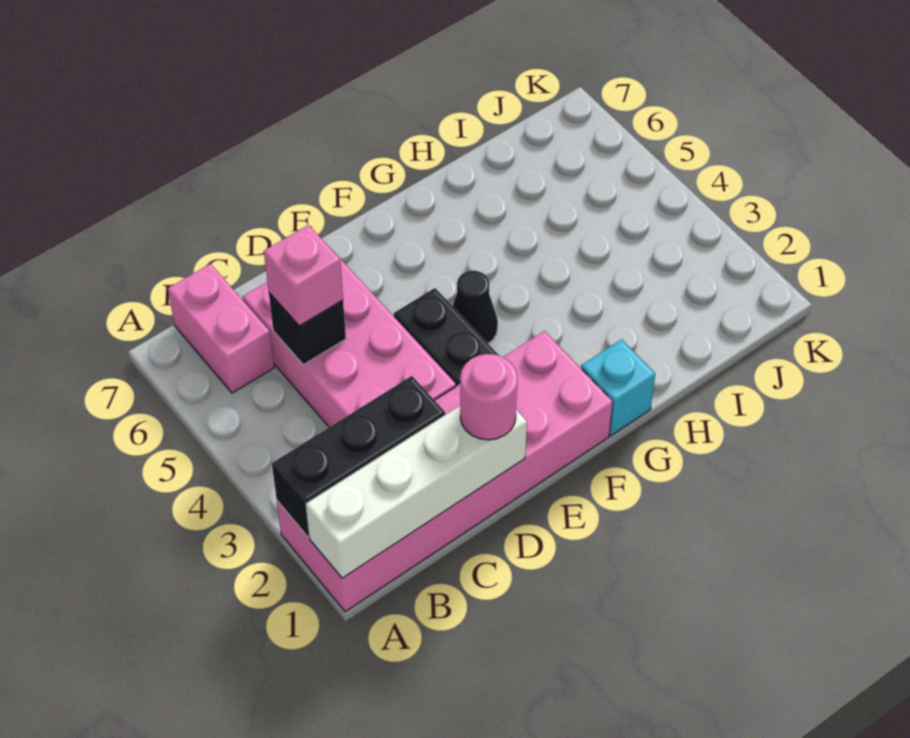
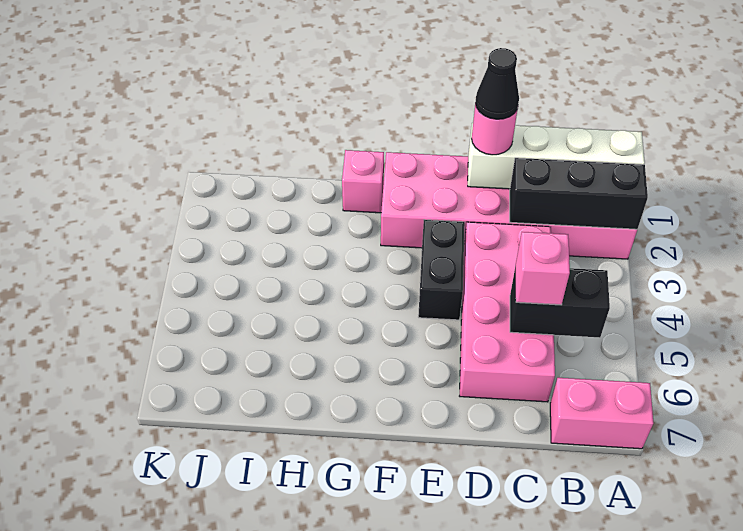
pink brick B6:B7 level 1 -> pink brick A7:B7 level 1
black brick C5 level 2 -> black brick B5:C5 level 2
black cone F4 level 1 -> black cone D1 level 4
cyan brick G1 level 1 -> pink brick G1 level 1

